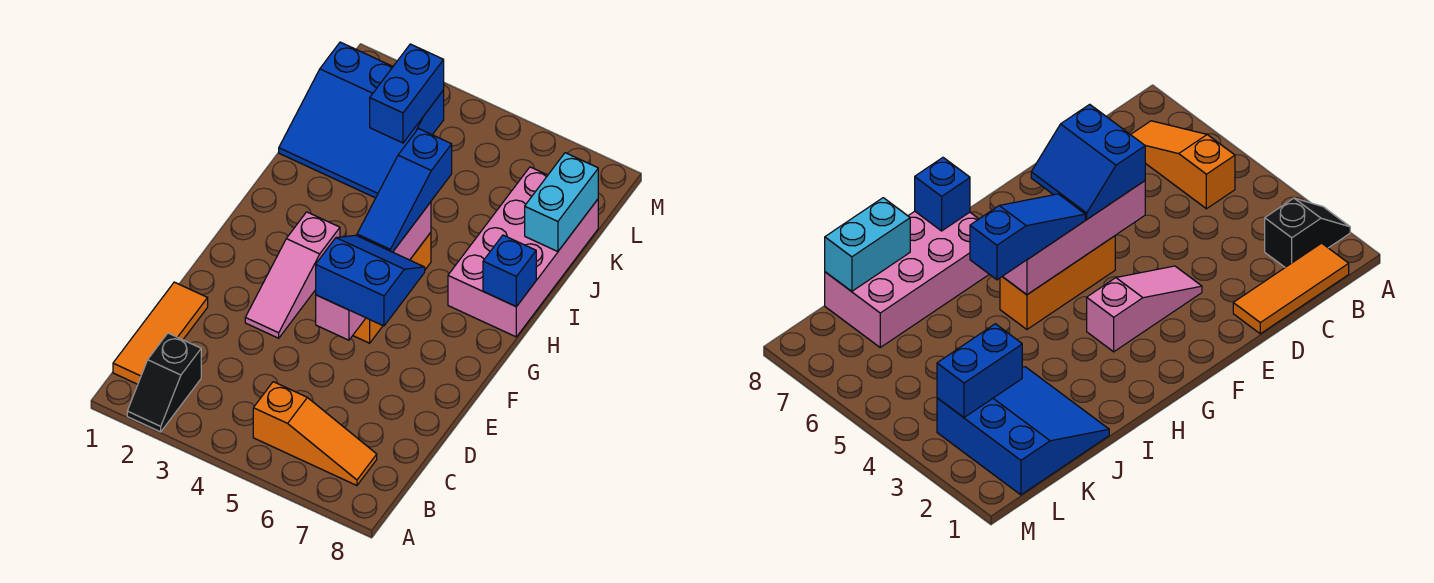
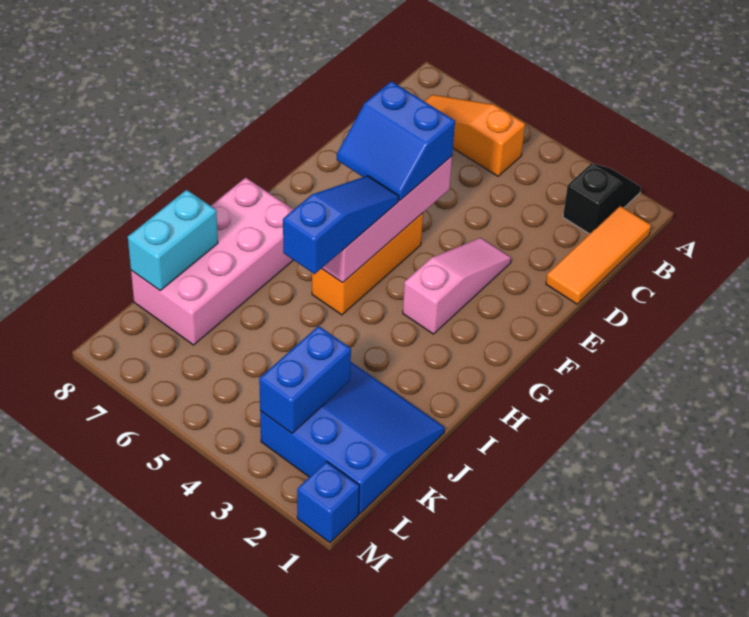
blue brick H8 level 2 -> blue brick M1 level 1

